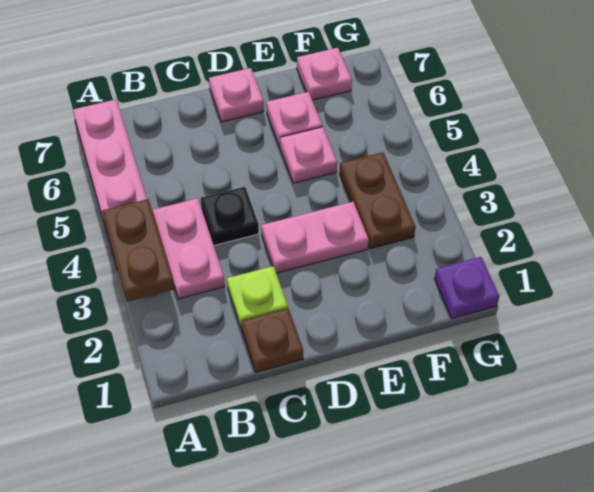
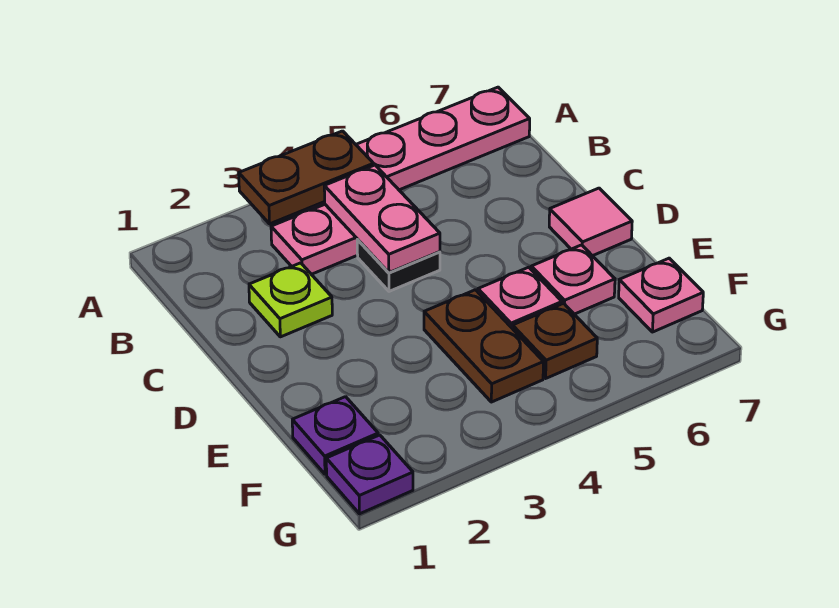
brown plate C1 level 1 -> brown plate F5 level 1
pink plate D3:E3 level 1 -> pink plate B4:C4 level 2
pink plate D7 level 1 -> pink tile D7 level 1
none -> purple plate F1 level 1
brown plate F3:F4 level 1 -> brown plate E4:F4 level 1

